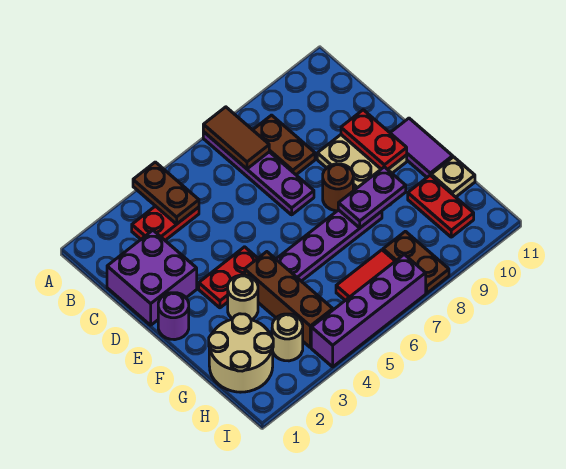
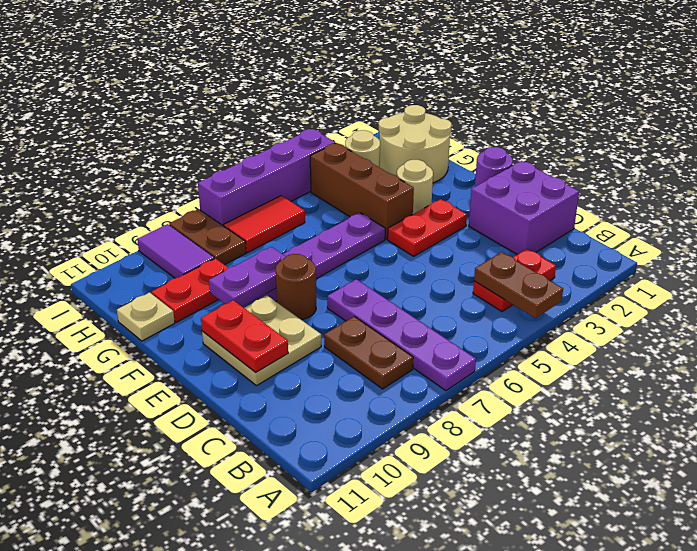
brown tile A7:B7 level 2 -> none
purple tile E11:F11 level 1 -> purple tile H9:I9 level 1
red plate G10:H10 level 1 -> red plate G9:G10 level 1

